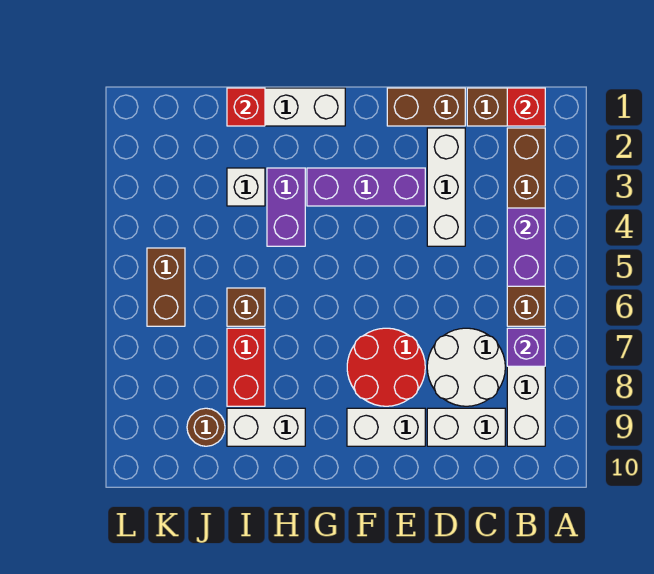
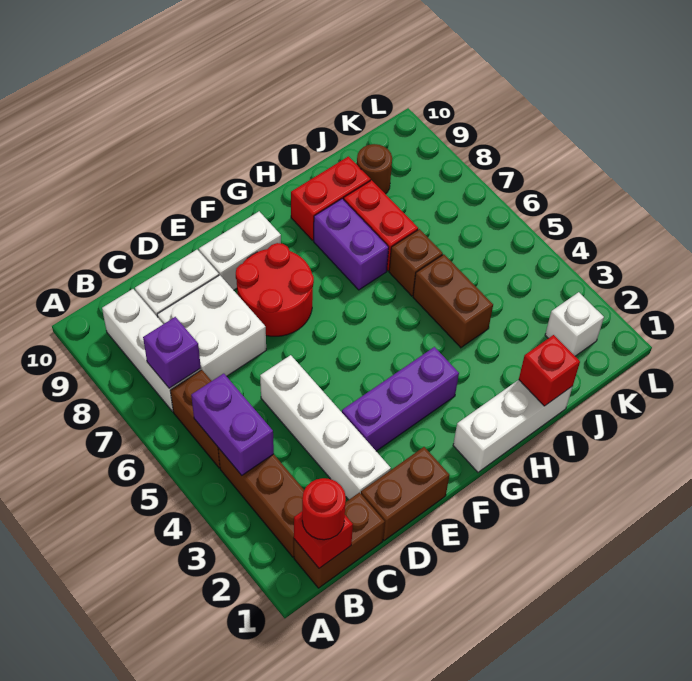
none -> red round brick B1 level 3
white round brick C7:D8 level 1 -> white brick C7:D8 level 1
white brick D2:D4 level 1 -> white brick D2:D5 level 1
purple brick H3:H4 level 1 -> purple brick H7:H8 level 1
white brick H9:I9 level 1 -> red brick H9:I9 level 1
white brick I3 level 1 -> white brick K2 level 1
brown brick K5:K6 level 1 -> brown brick I4:I5 level 1

